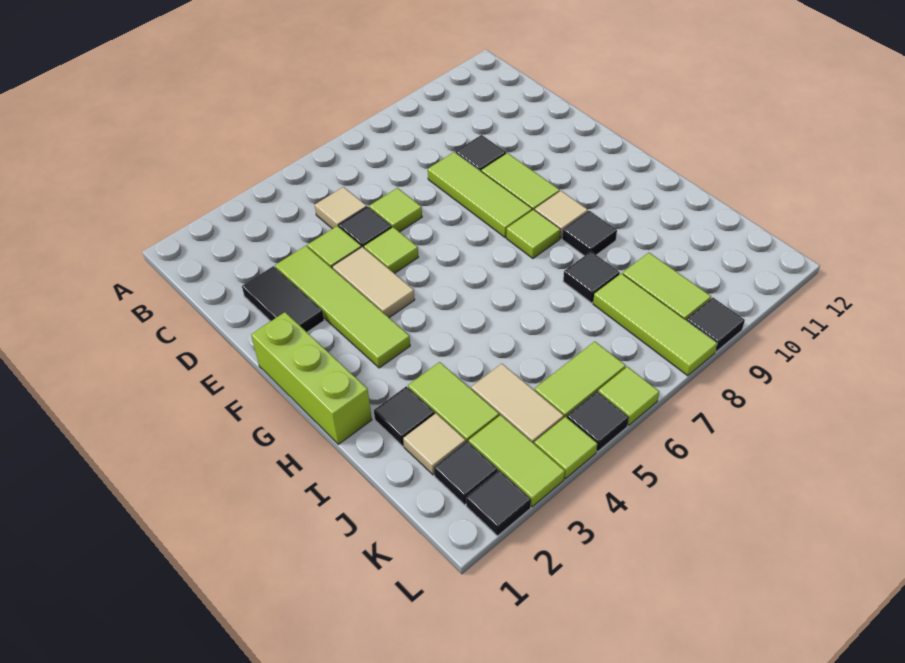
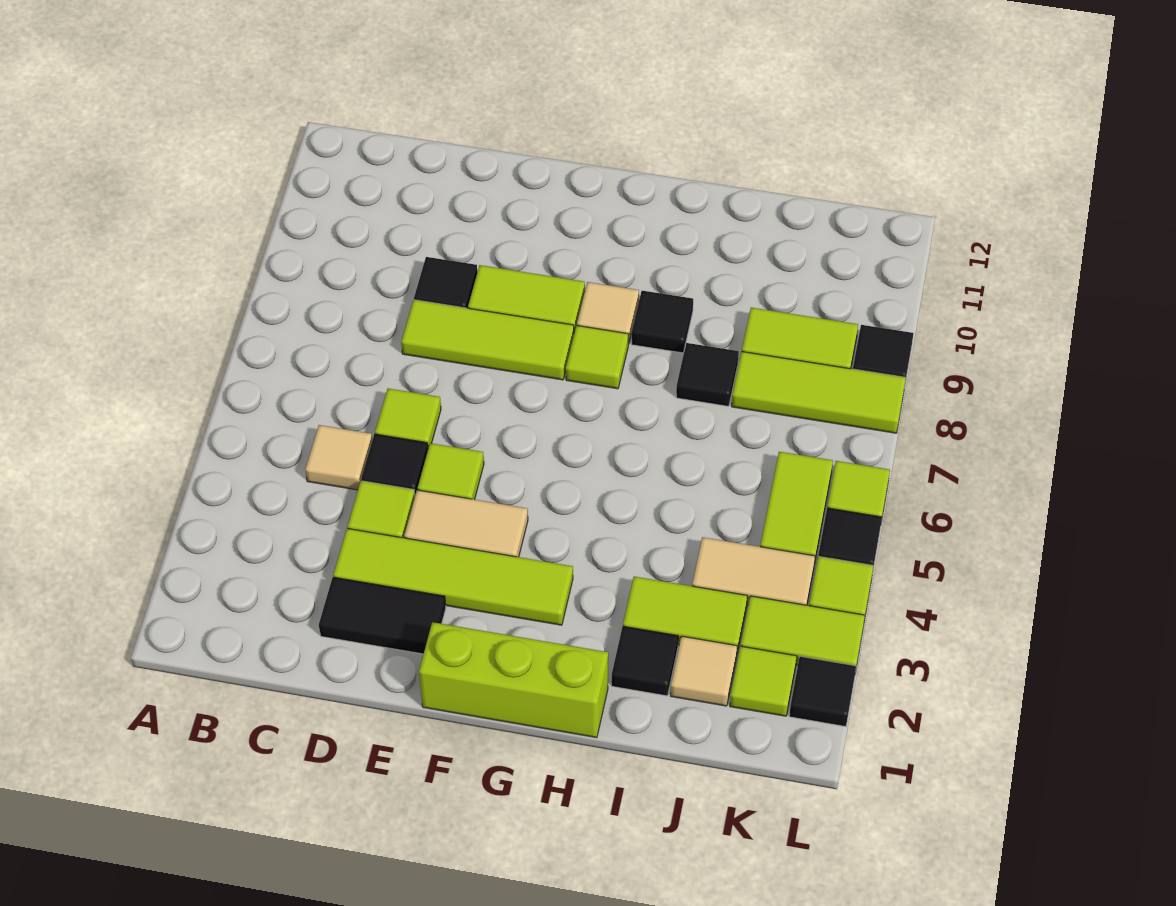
black tile K2 level 1 -> lime tile K2 level 1

